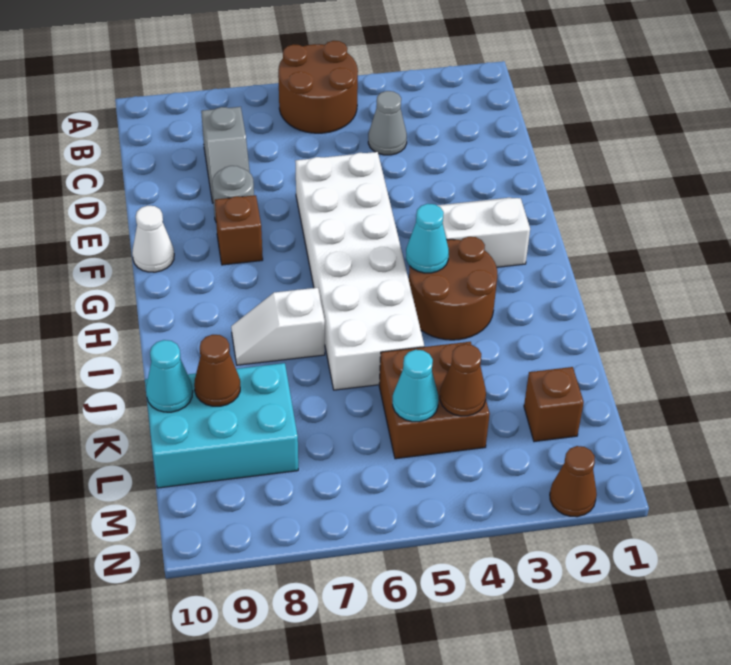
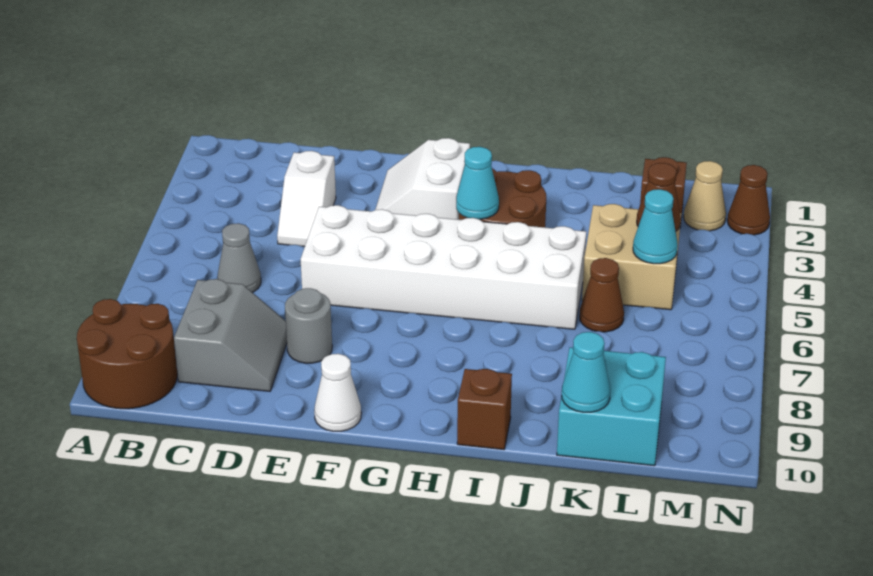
brown round brick A5:B6 level 1 -> brown round brick A9:B10 level 1
grey cone C4 level 1 -> grey cone C6 level 1
grey slope C8:D8 level 1 top C -> grey slope C8:D9 level 1 top C
brown brick F8 level 1 -> brown brick I10 level 1
white slope I7:I8 level 1 top 7 -> white slope D3:D4 level 1 top 3
brown brick K4:L5 level 1 -> tan brick K4:L5 level 1
cyan brick K8:L10 level 1 -> cyan brick K9:L10 level 1
brown cone K9 level 2 -> brown cone K6 level 1
none -> tan cone M2 level 1

